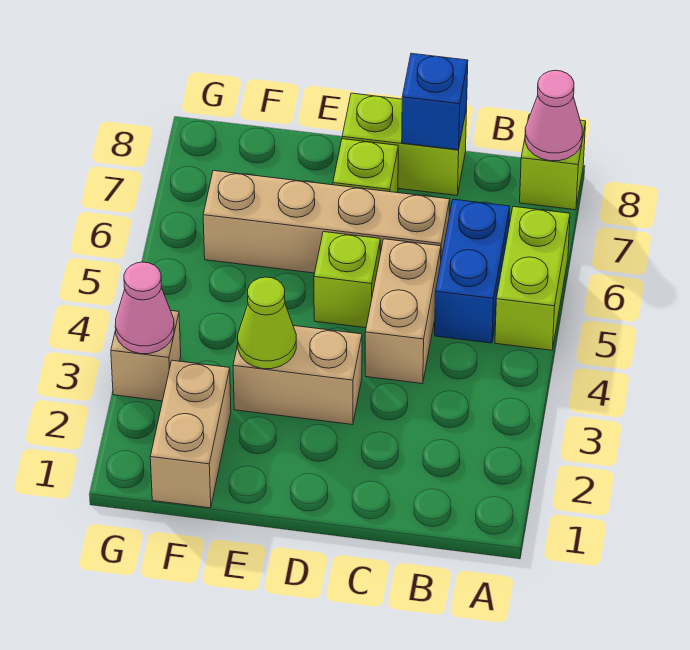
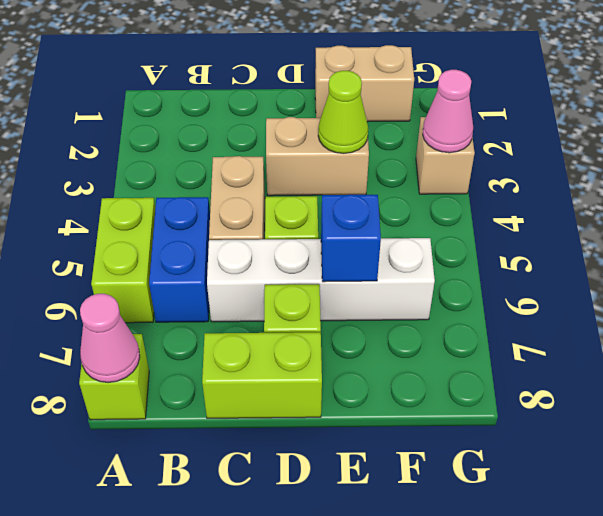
tan brick C6:F6 level 1 -> white brick C6:F6 level 1
blue brick C8 level 2 -> blue brick E6 level 2
tan brick F1:F2 level 1 -> tan brick E1:F1 level 1

